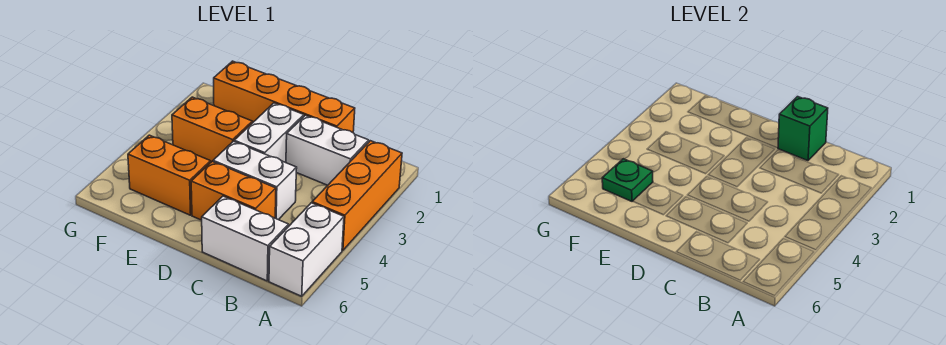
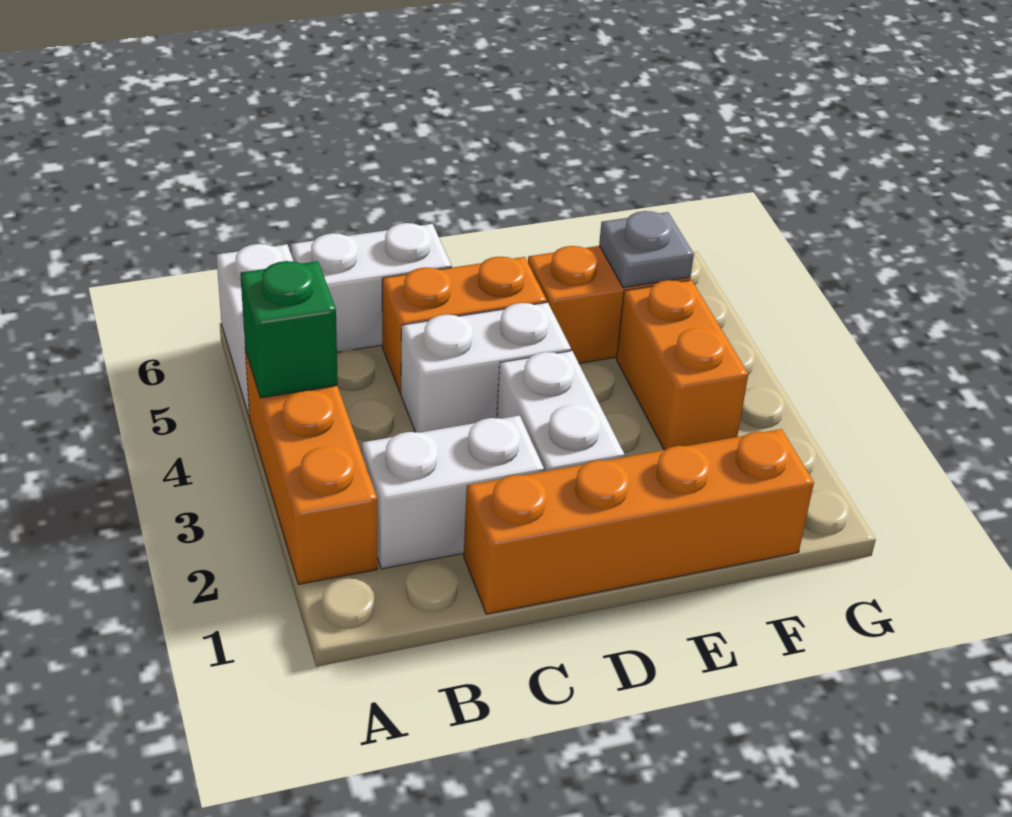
green brick C1 level 2 -> green brick A4 level 2
orange brick E3:F3 level 1 -> orange brick F3:F4 level 1
green plate F5 level 2 -> grey plate F5 level 2

